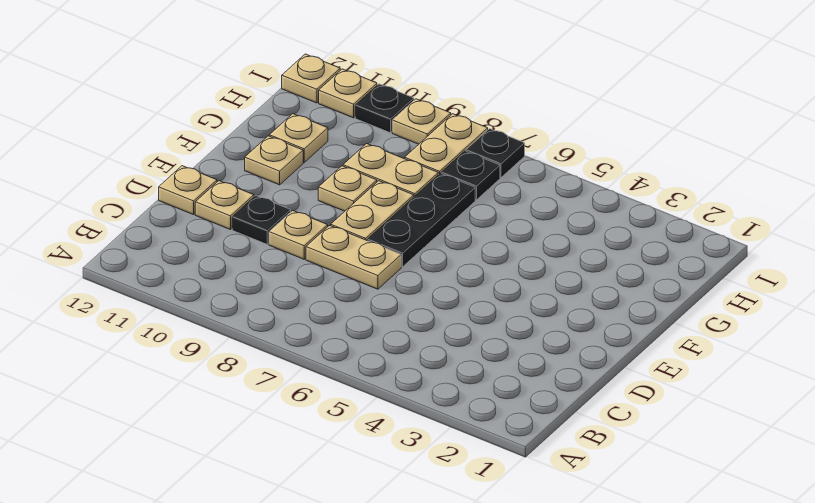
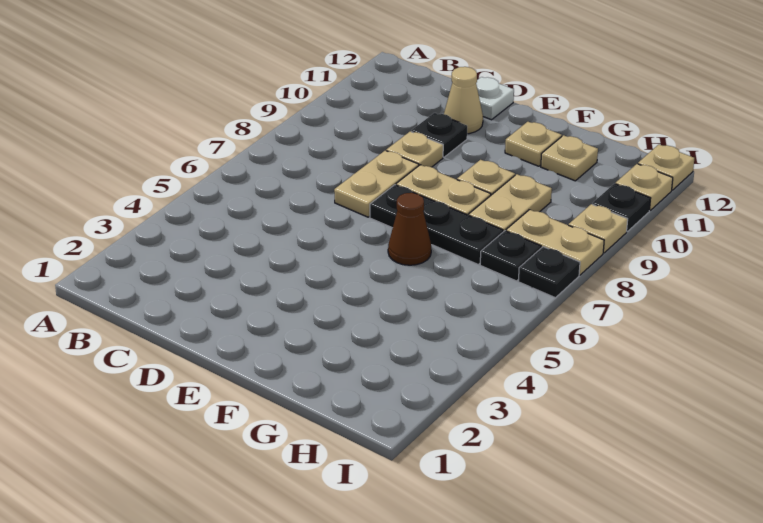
tan plate D11 level 1 -> tan cone D11 level 1
tan plate D12 level 1 -> white plate D12 level 1
none -> brown cone F6 level 1

